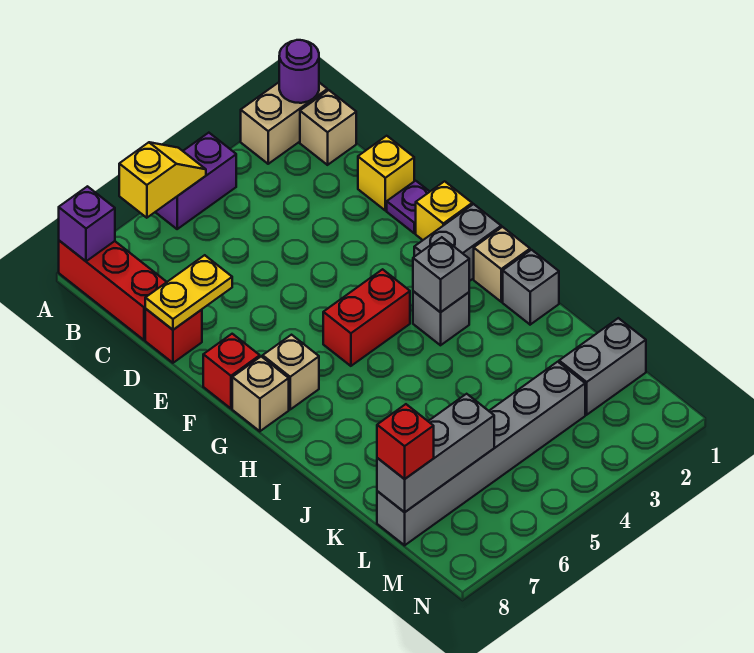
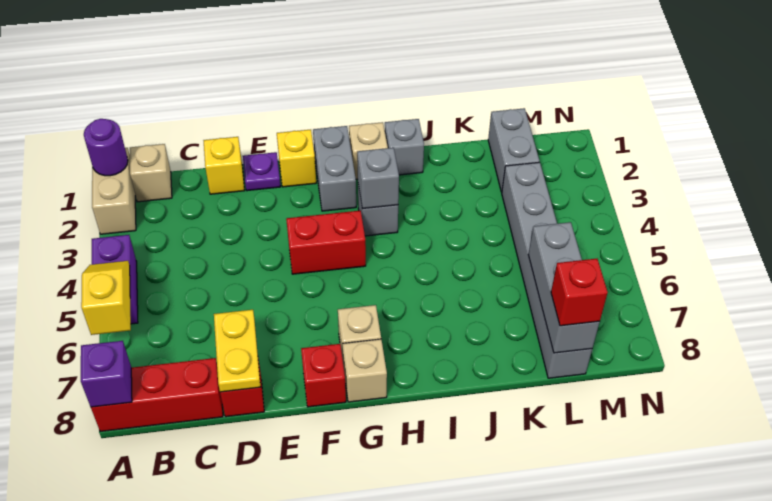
red brick G4:G5 level 1 -> red brick F4:G4 level 1

